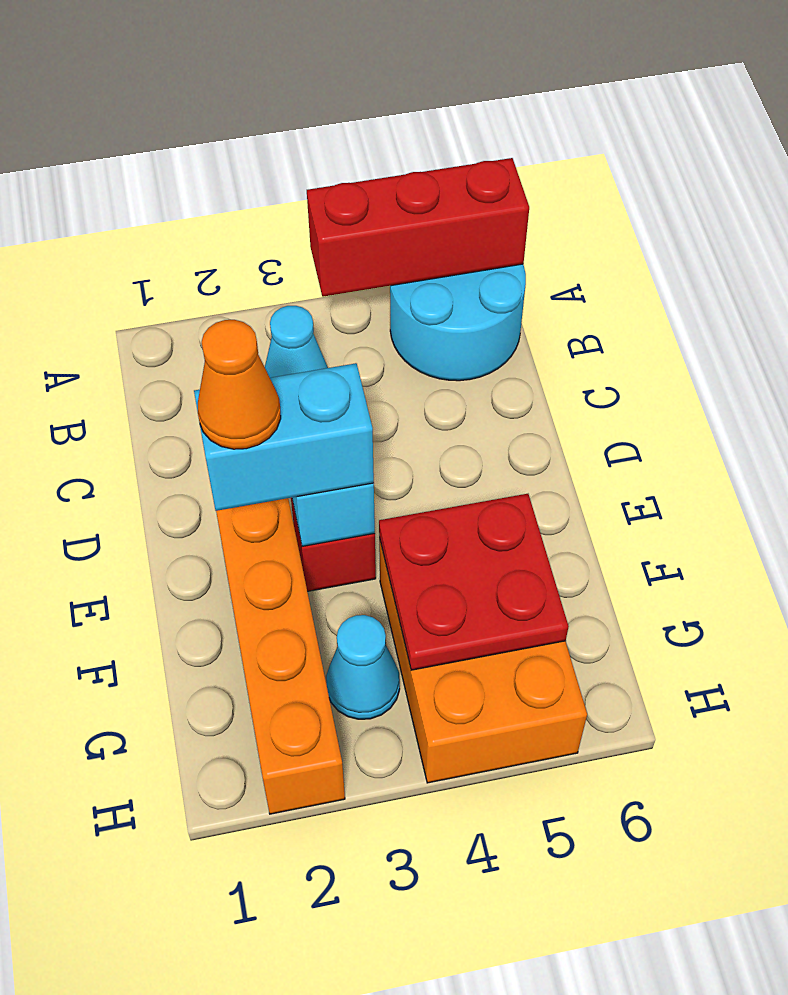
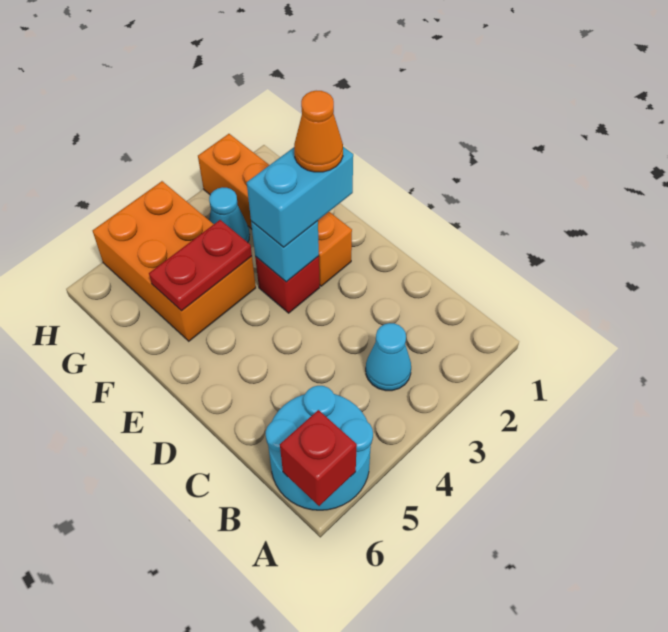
red brick A4:A6 level 2 -> red brick A6 level 2
red plate F4:G5 level 2 -> red plate F4:F5 level 2

